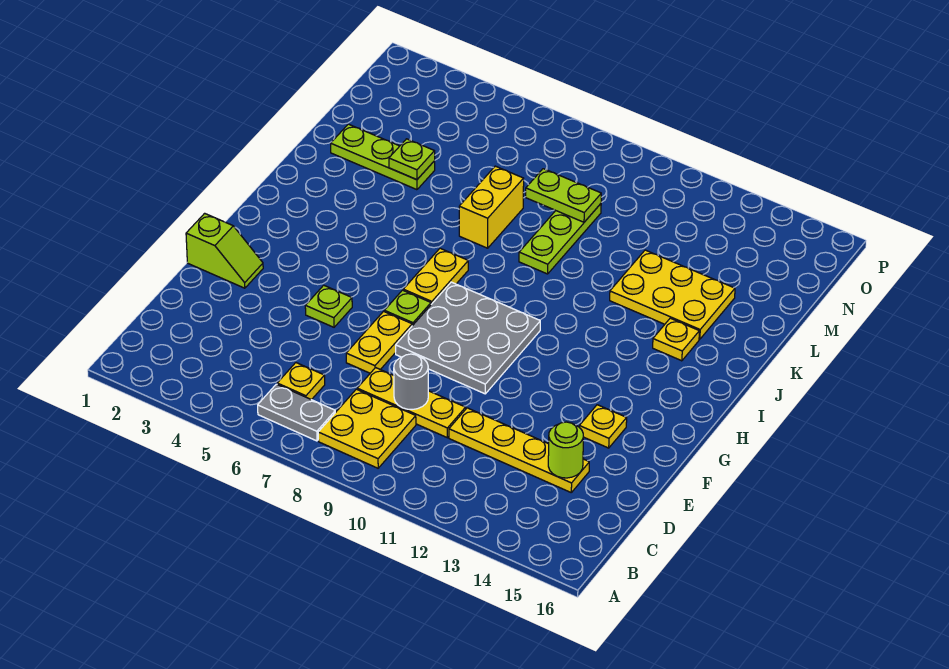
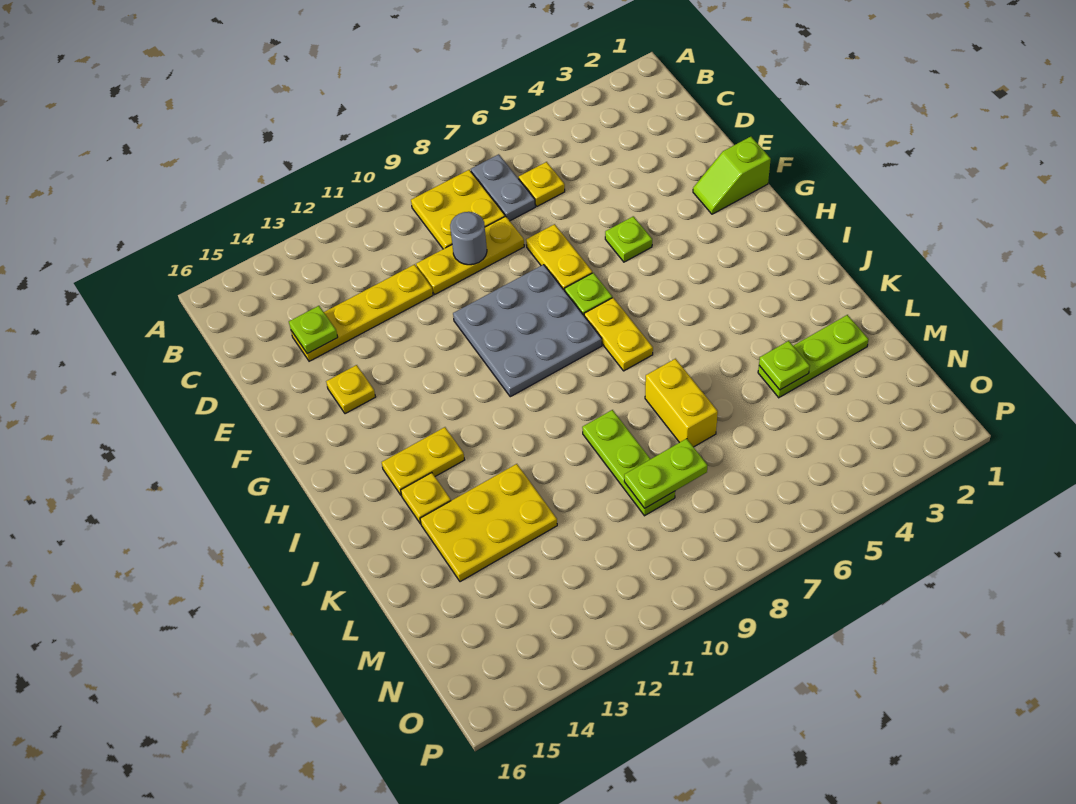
grey plate B6:B7 level 1 -> grey plate B7:C7 level 1
lime round brick D14 level 2 -> lime plate D14 level 2
none -> yellow plate I13:I14 level 1

